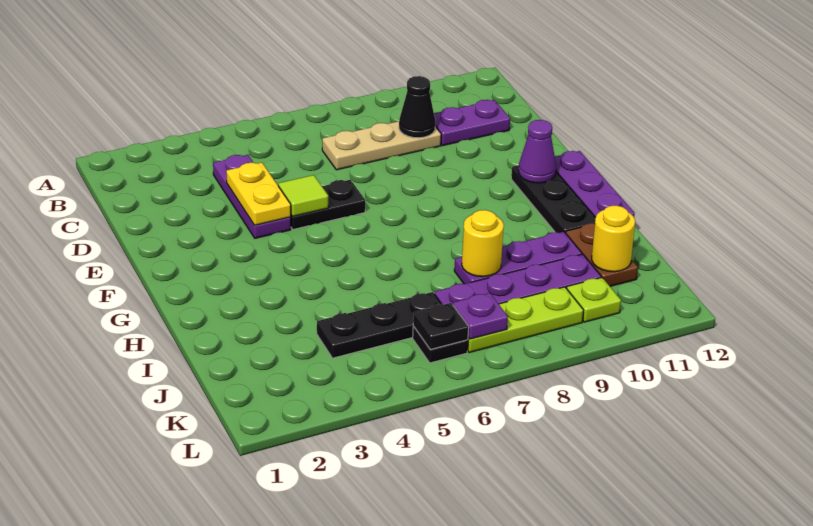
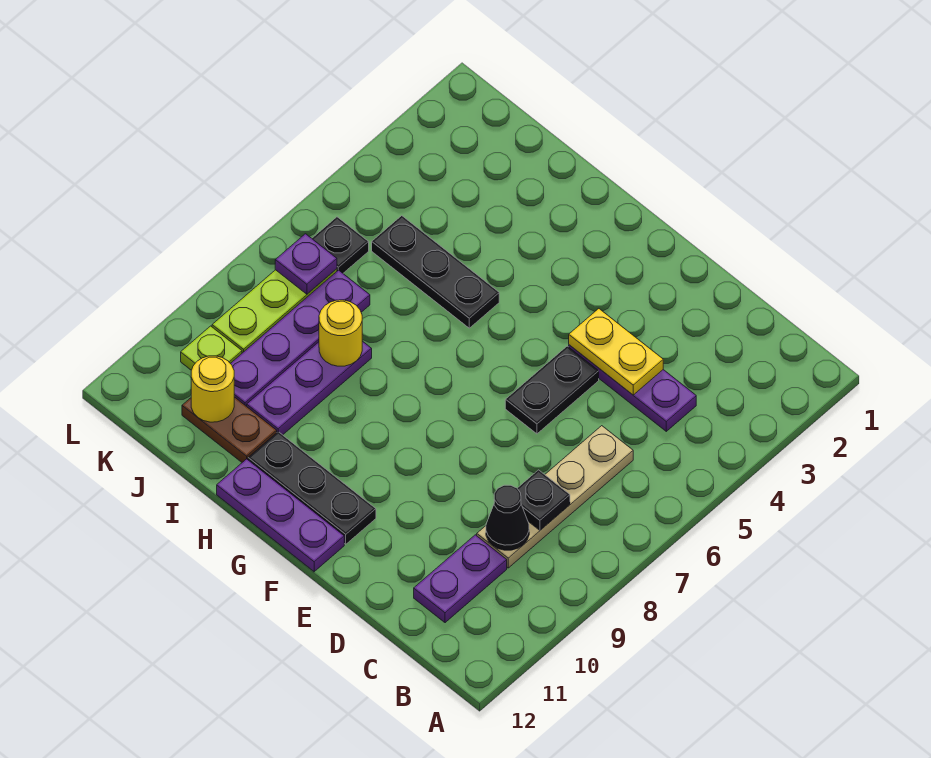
tan plate C7:C9 level 1 -> tan plate C6:C9 level 1
lime tile E5 level 2 -> none
purple cone F11 level 2 -> none
black plate J4:J6 level 1 -> black plate H5:J5 level 1
black plate K6 level 2 -> black plate C8 level 2

